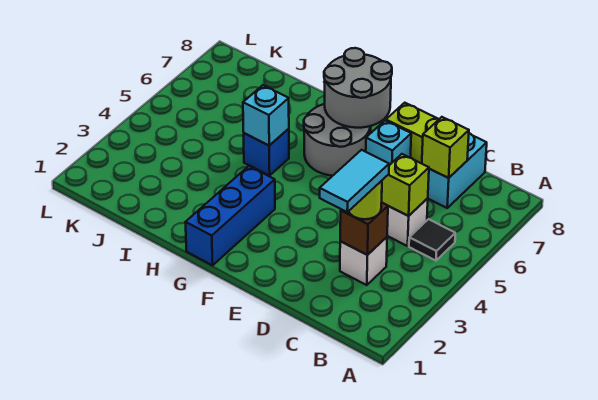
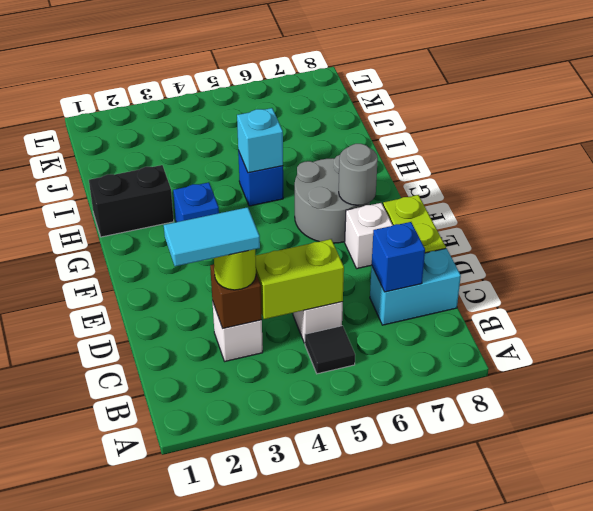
lime brick C5 level 2 -> lime brick C4:C5 level 2
lime brick C7 level 2 -> blue brick C7 level 2
cyan brick E7 level 1 -> white brick E7 level 1
grey round brick F7:G8 level 2 -> grey round brick F7 level 2
blue brick G1:G3 level 1 -> blue brick G3 level 1
none -> black brick H1:H2 level 1

